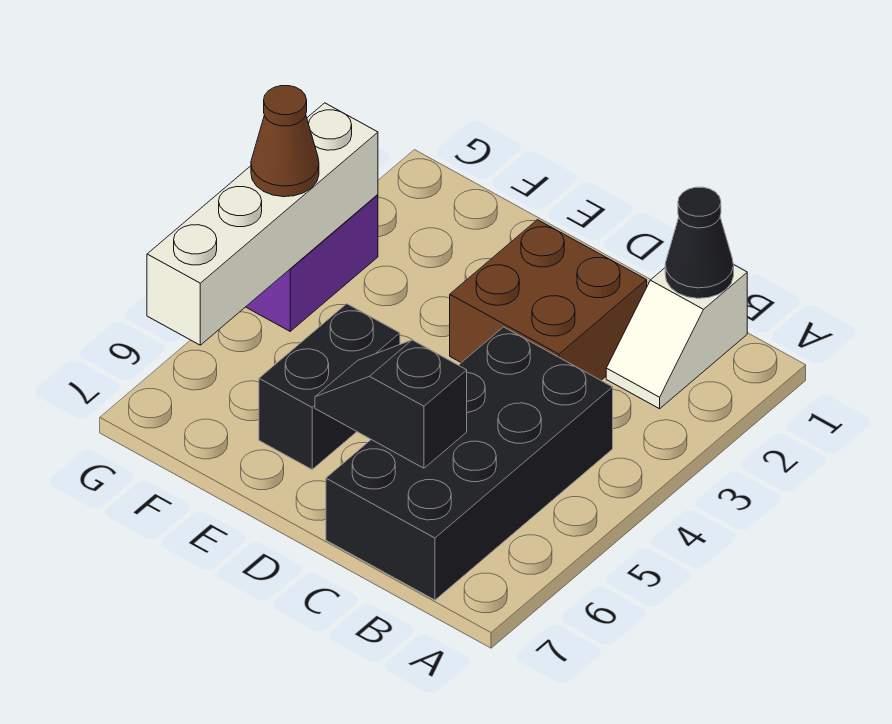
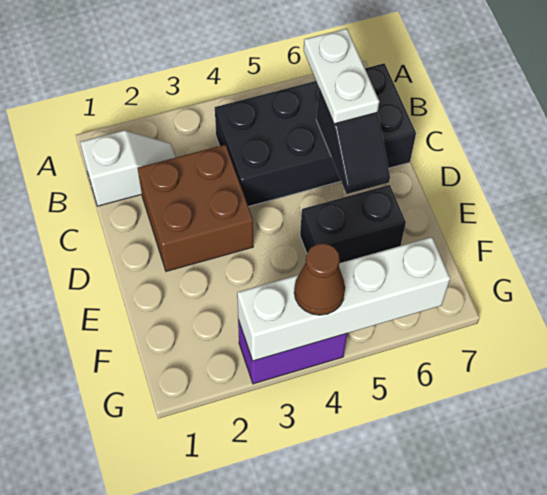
black cone B1 level 2 -> none
none -> white plate B6:C6 level 3

